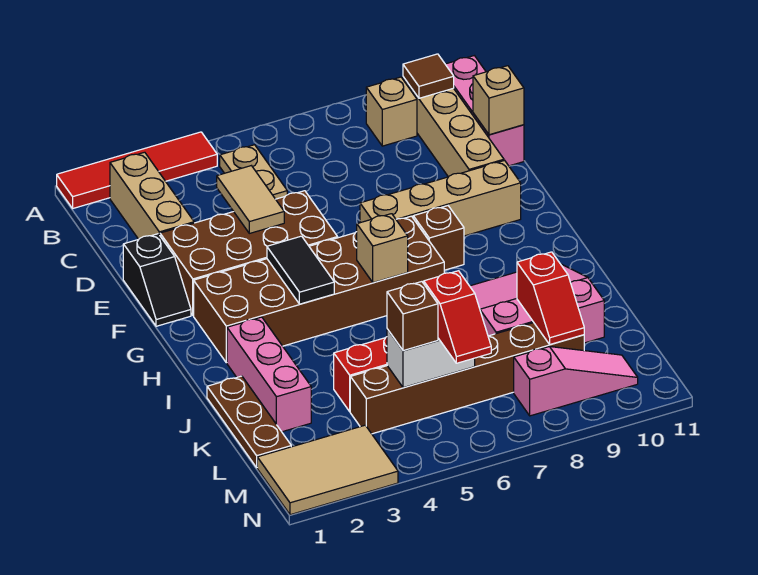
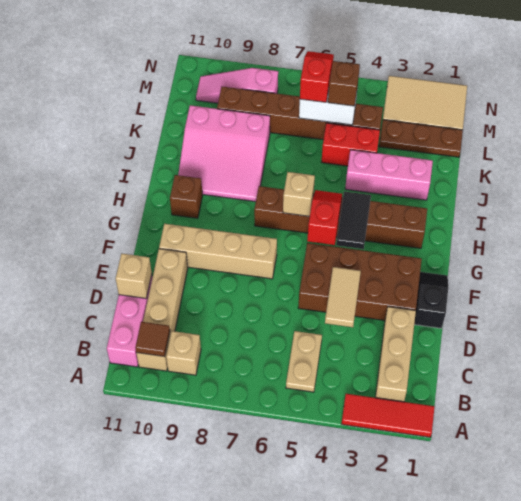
red tile A1:A4 level 1 -> red tile A1:A3 level 1
brown brick G2:H7 level 1 -> brown brick H2:H7 level 1
brown brick G8 level 1 -> brown brick H10 level 1
pink brick I2:K2 level 1 -> pink brick J2:J4 level 1
brown plate J1:L1 level 1 -> brown plate L1:L3 level 1
red slope K9:L9 level 2 top K -> red slope G5:H5 level 2 top G

